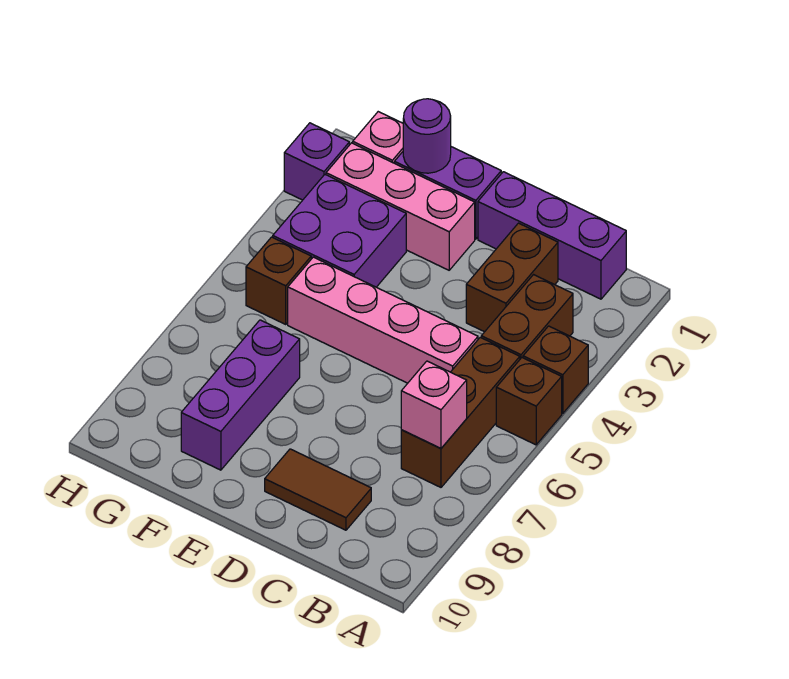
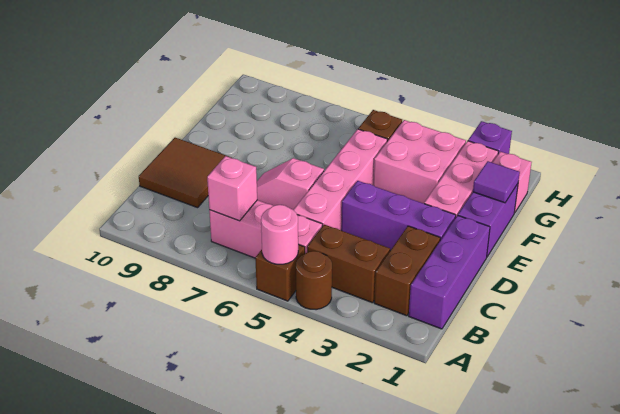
brown brick A4 level 1 -> brown round brick A4 level 1
none -> pink round brick A5 level 2
brown brick B5:B7 level 1 -> pink brick B5:B7 level 1
brown brick C2:C3 level 1 -> brown brick B2:C2 level 1
brown tile C9:D9 level 1 -> brown tile C9:D10 level 1
none -> pink slope D6:D7 level 1 top 6
purple round brick F1 level 2 -> purple tile F1 level 2
purple brick F3:G4 level 1 -> pink brick F3:G4 level 1
purple brick F7:F9 level 1 -> purple brick D2:D4 level 1

